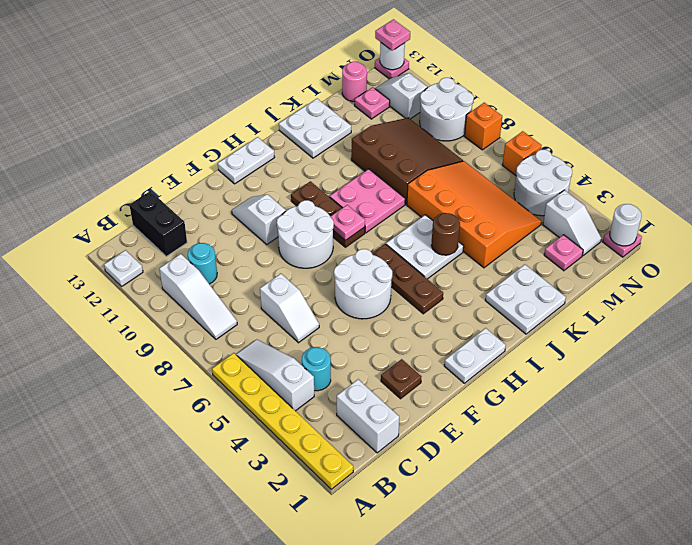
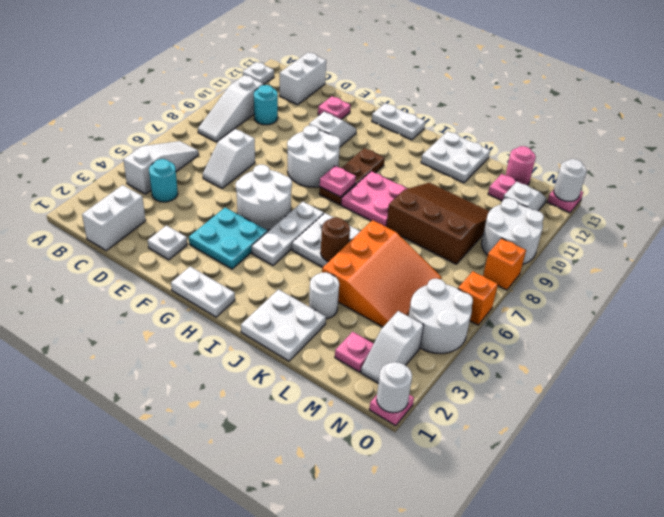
yellow plate A1:A6 level 1 -> none
black brick C12:C13 level 1 -> white brick C12:C13 level 1
brown plate E2 level 1 -> white plate E2 level 1
none -> cyan plate F3:G4 level 1
brown plate H4:H6 level 1 -> white plate H4:H6 level 1
none -> white round brick K3 level 1
orange slope K4:M7 level 1 top K -> orange slope K4:M6 level 1 top K
brown slope K8:M10 level 1 top K -> brown slope K8:M10 level 1 top 8
pink plate O13 level 3 -> pink plate E12 level 1

